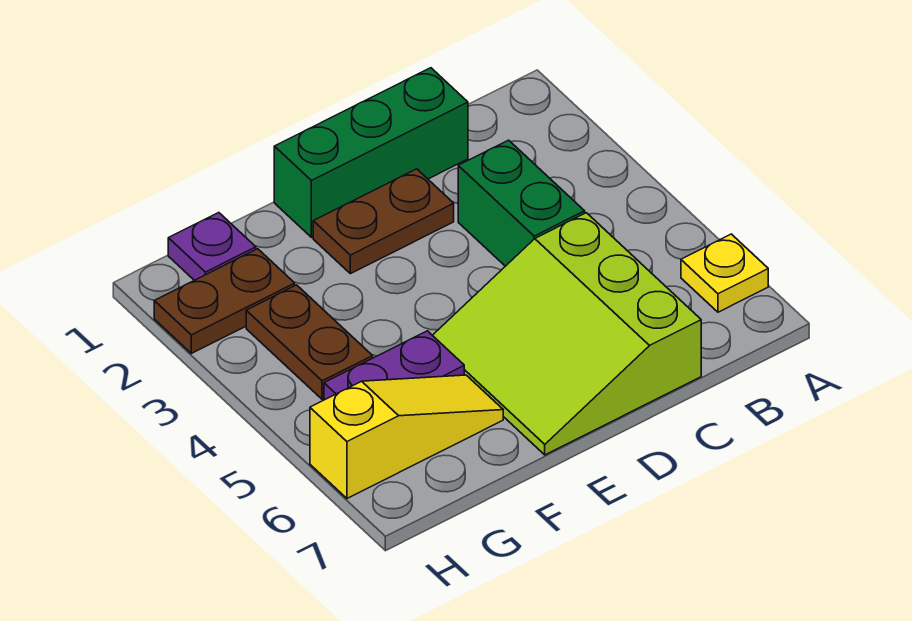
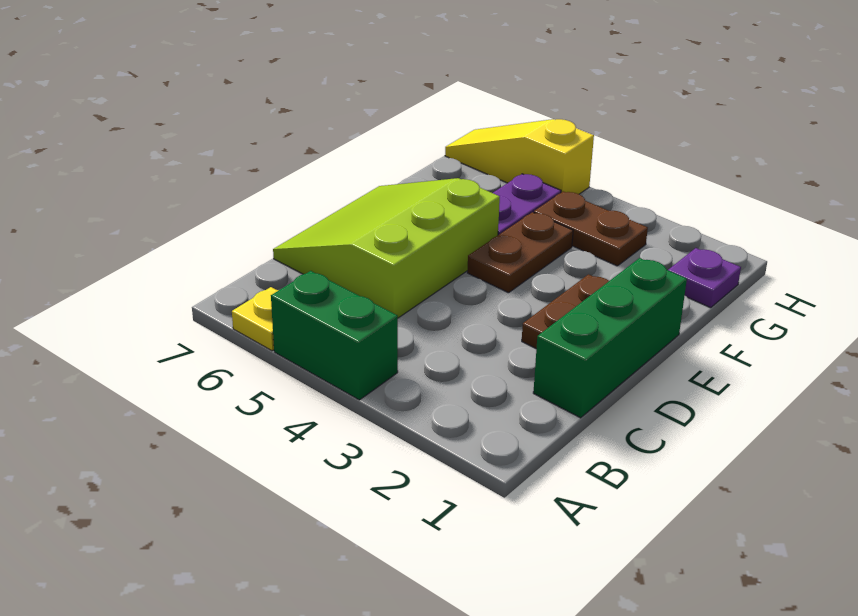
green brick C3:C4 level 1 -> green brick A4:A5 level 1
lime slope C5:E7 level 1 top C -> lime slope C5:E7 level 1 top 5
yellow slope F6:H6 level 1 top H -> yellow slope H5:H7 level 1 top 5
brown plate G2:H2 level 1 -> brown plate E4:F4 level 1

